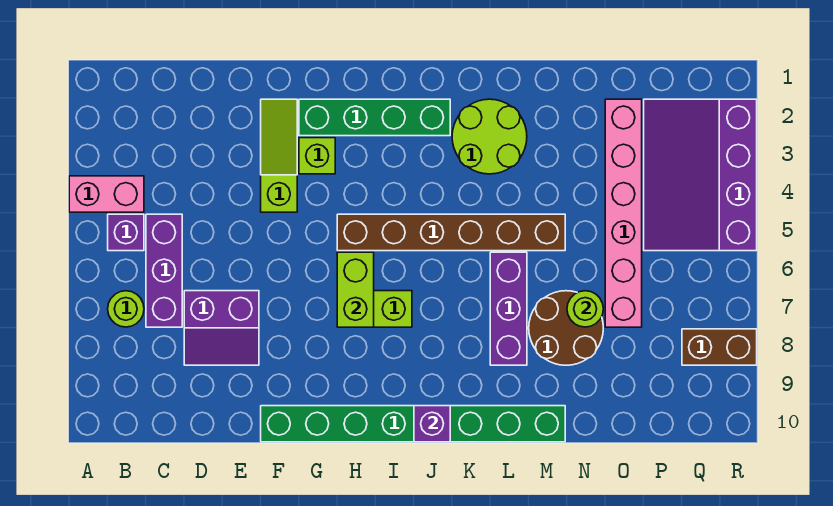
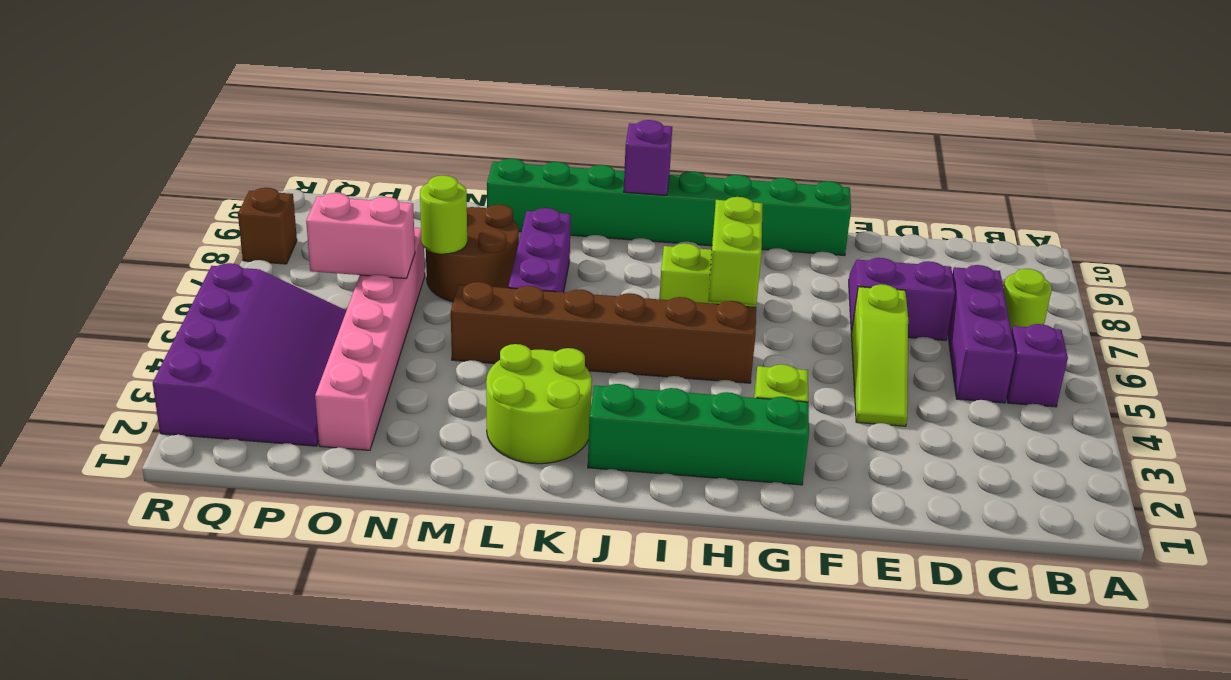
pink brick A4:B4 level 1 -> pink brick O6:P6 level 2
lime slope F2:F4 level 1 top 4 -> lime slope E4:E6 level 1 top 6
brown brick Q8:R8 level 1 -> brown brick R8 level 1

